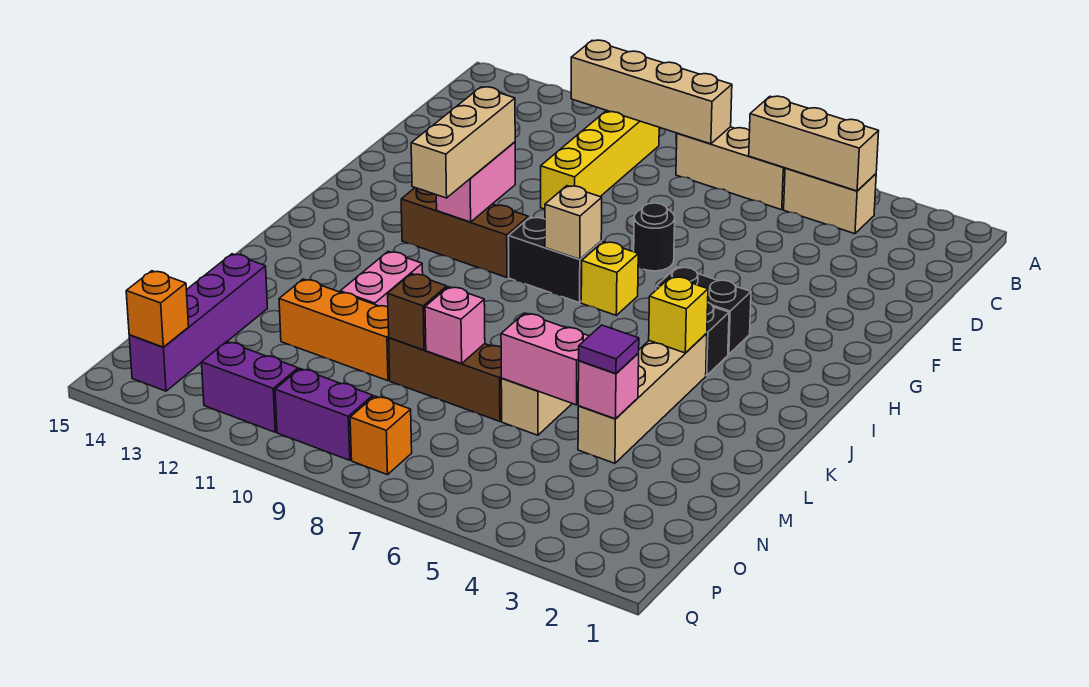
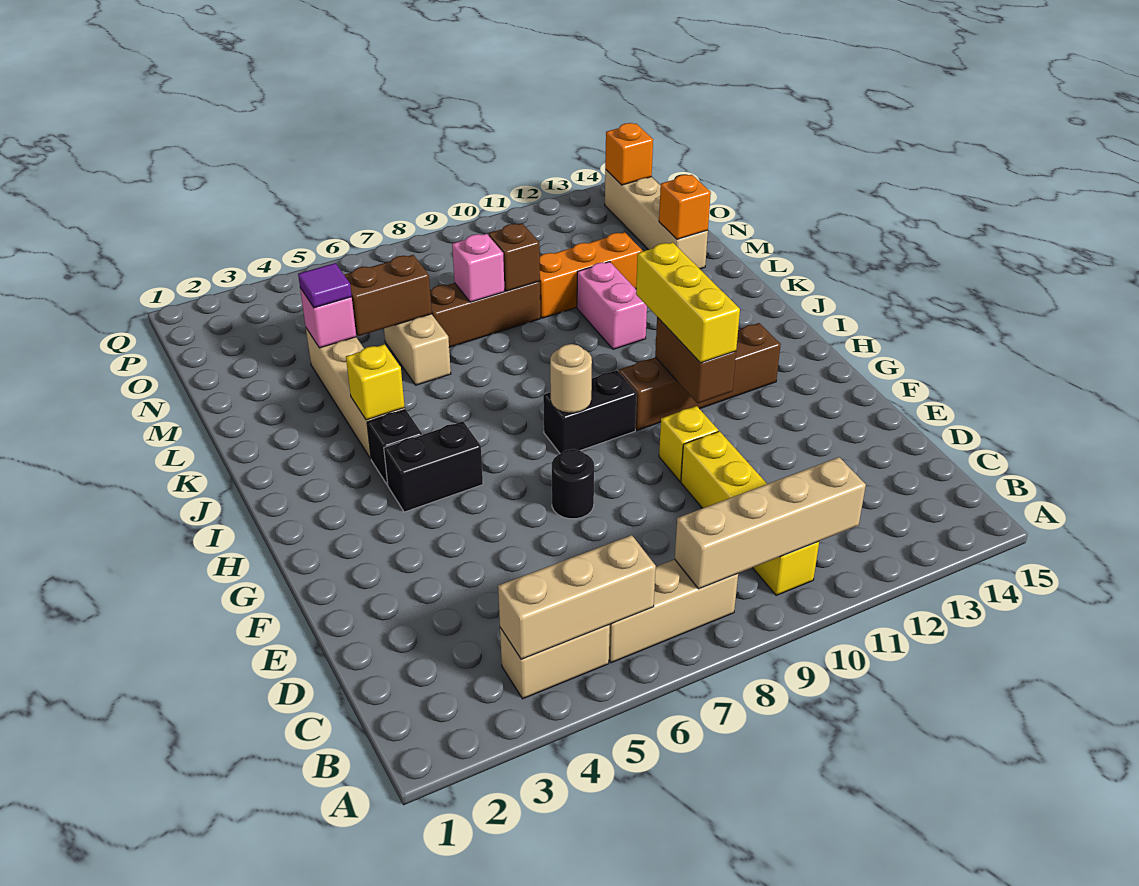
pink brick G11:H11 level 2 -> brown brick G11:H11 level 2
tan brick G11:I11 level 3 -> yellow brick G11:I11 level 3
yellow brick H7 level 1 -> yellow brick F10 level 1
tan brick H8 level 2 -> tan round brick H8 level 2
brown brick H10:H12 level 1 -> brown brick H10:H13 level 1
pink brick M5:M6 level 2 -> brown brick M5:M6 level 2
purple brick M14:P14 level 1 -> tan brick M14:P14 level 1
orange brick P8 level 1 -> orange brick M14 level 2
purple brick P9:P10 level 1 -> none
purple brick P11:P12 level 1 -> none

